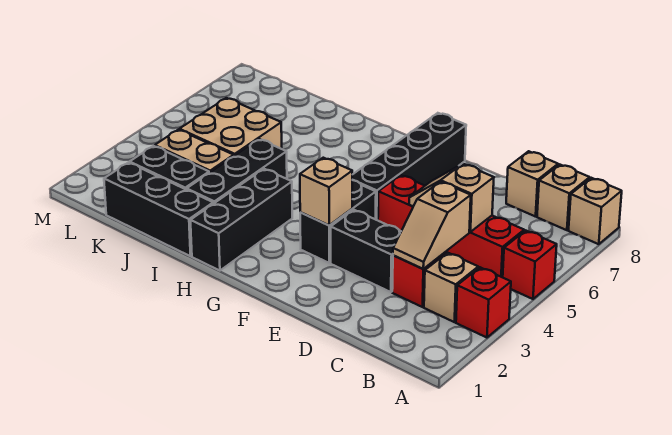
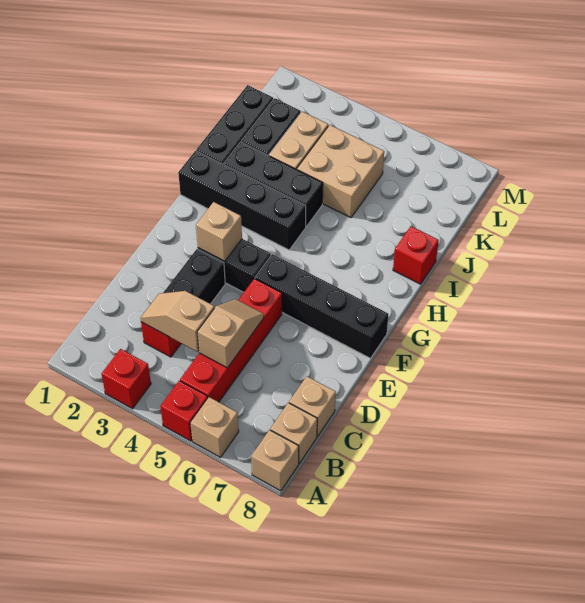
tan brick B3 level 1 -> tan brick A6 level 1
black brick H1:H3 level 1 -> black brick H1:H4 level 1
none -> red brick I8 level 1

